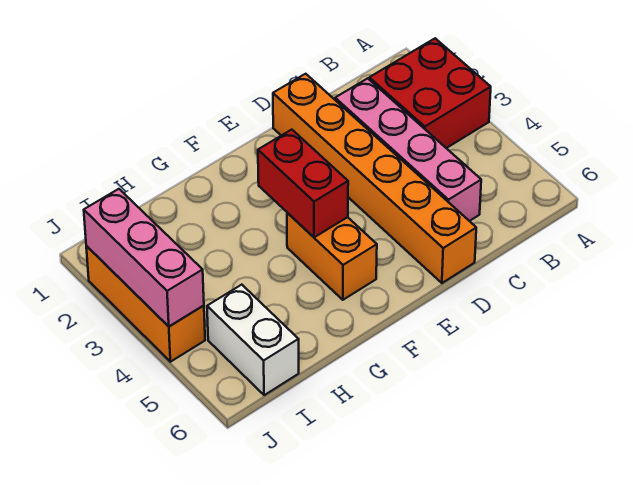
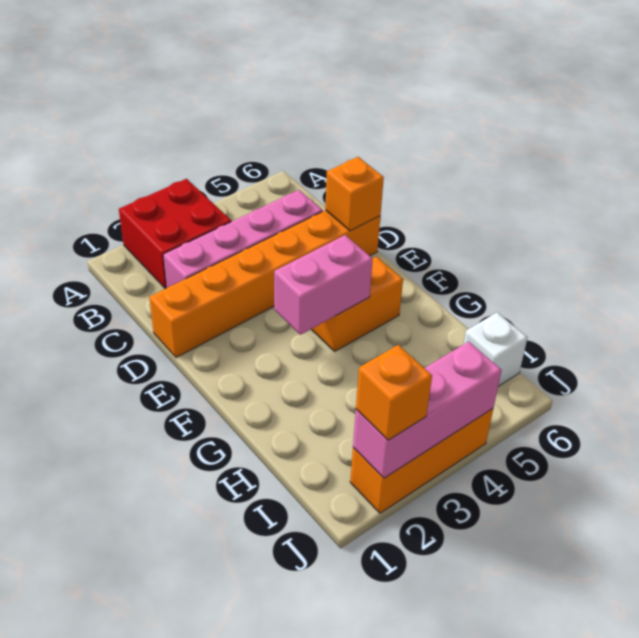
none -> orange brick D6 level 2
red brick F3:F4 level 2 -> pink brick F3:F4 level 2
white brick I5:I6 level 1 -> white brick I6 level 1
none -> orange brick J2 level 3

